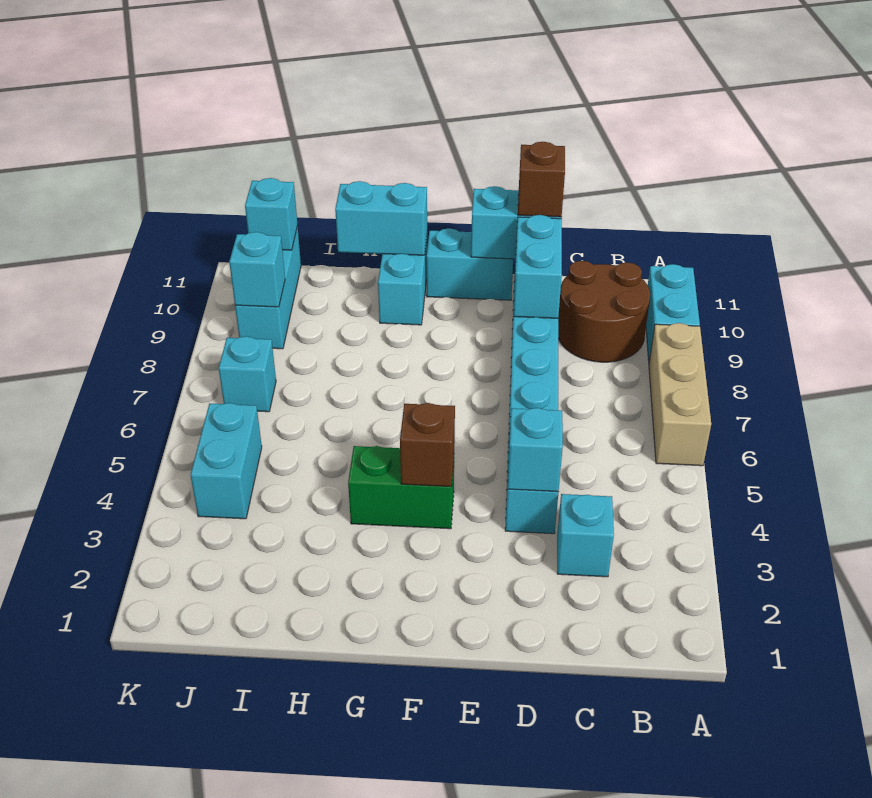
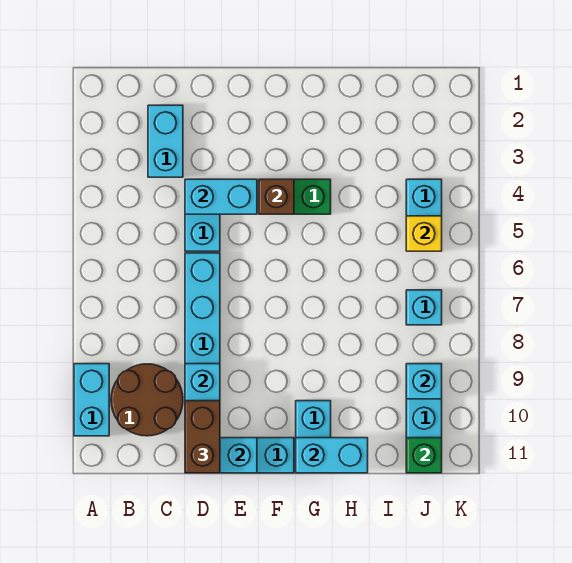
tan brick A6:A8 level 1 -> none
cyan brick C3 level 1 -> cyan brick C2:C3 level 1
cyan brick D4 level 2 -> cyan brick D4:E4 level 2
brown brick D11 level 3 -> brown brick D10:D11 level 3
none -> yellow brick J5 level 2
cyan brick J11 level 2 -> green brick J11 level 2

